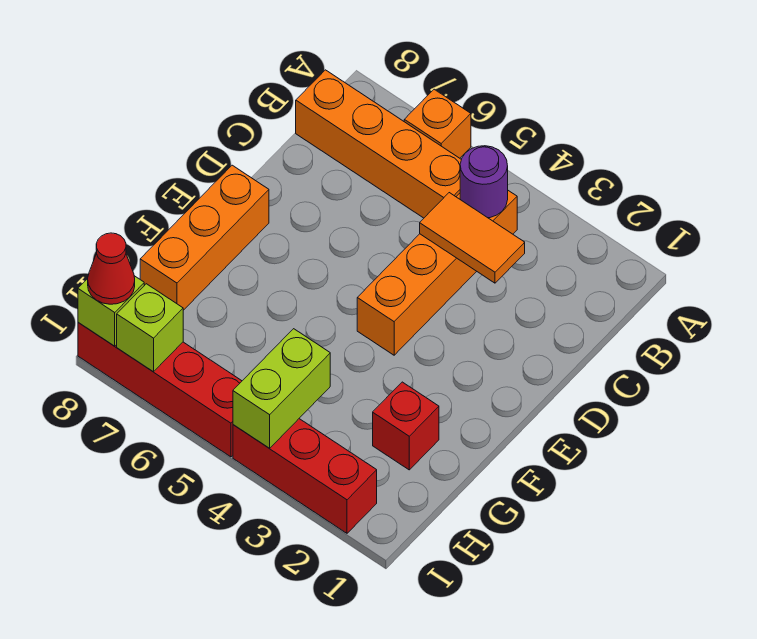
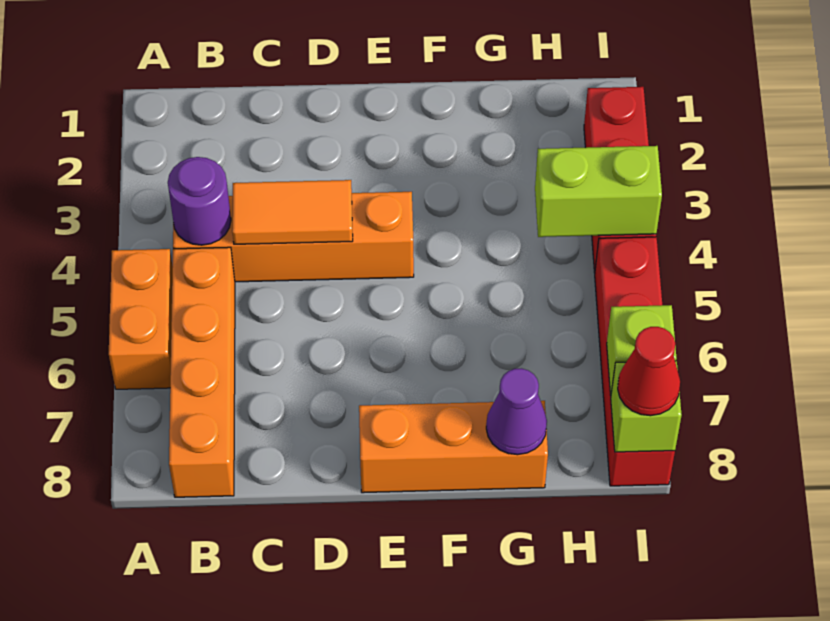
orange brick A6 level 1 -> orange brick A5:A6 level 1
orange tile C3:C4 level 2 -> orange tile C4:D4 level 2
red brick G2 level 1 -> none
none -> purple cone G8 level 2

